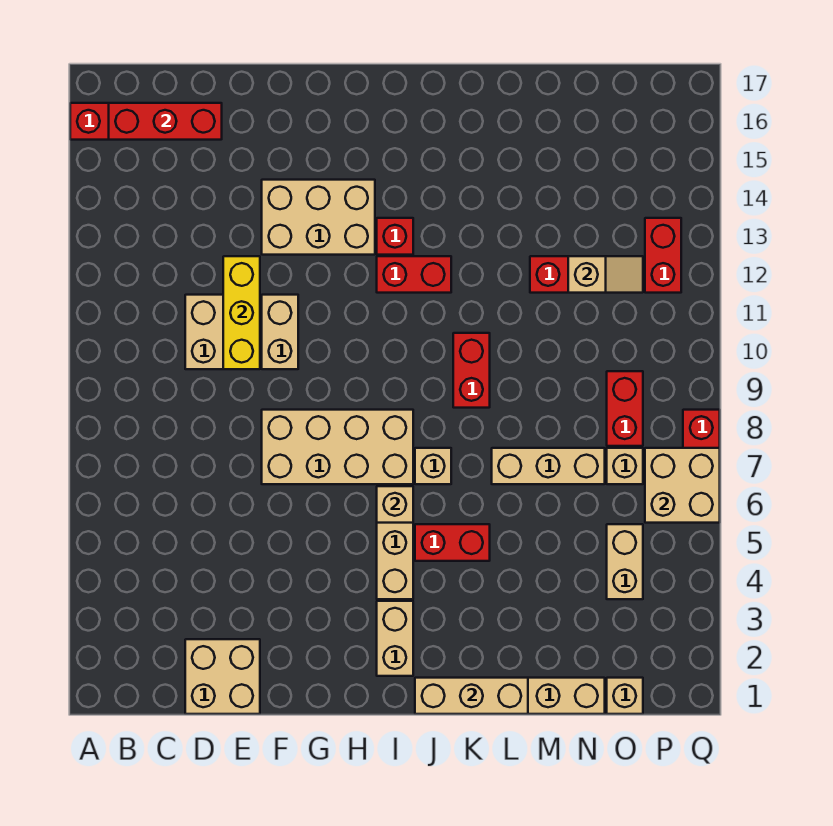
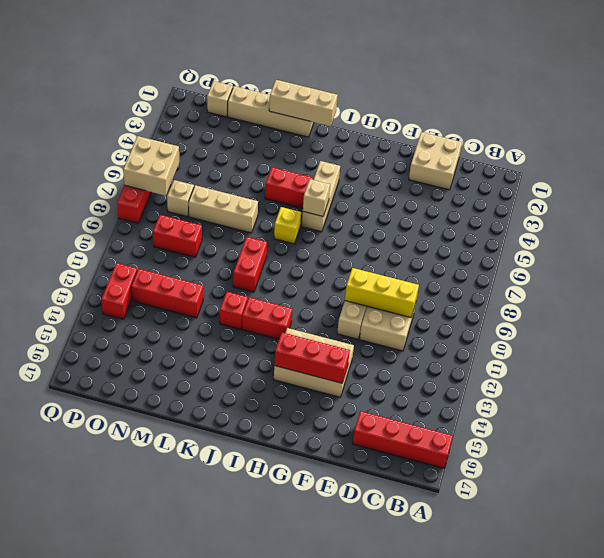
red brick B16:D16 level 2 -> red brick F14:H14 level 2
yellow brick E10:E12 level 2 -> yellow brick D10:F10 level 2
tan brick F7:I8 level 1 -> none
tan brick I2:I3 level 1 -> none
red brick I13 level 1 -> red brick K12 level 1
tan brick J7 level 1 -> yellow brick J7 level 1
tan slope N12:O12 level 2 top N -> none
tan brick O4:O5 level 1 -> none
red brick O8:O9 level 1 -> red brick N9:O9 level 1

